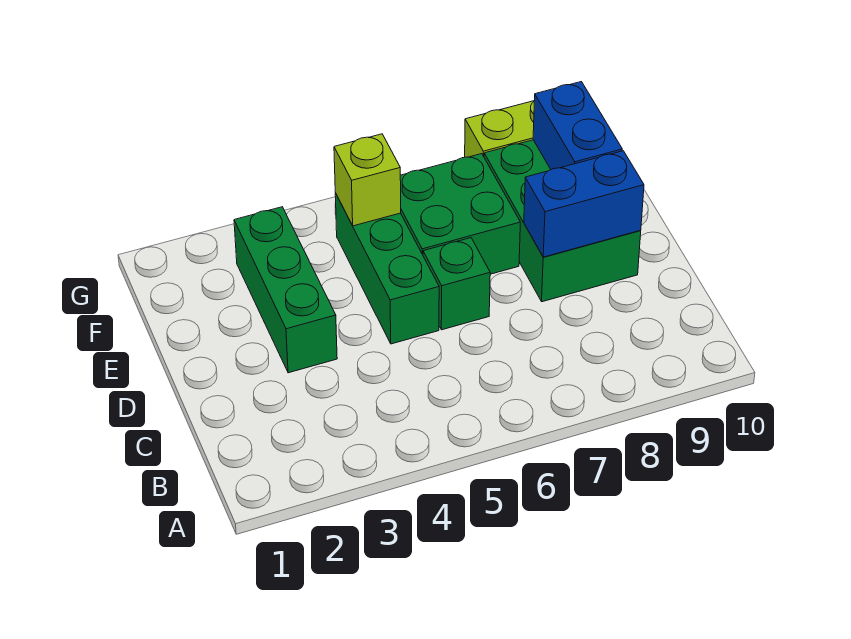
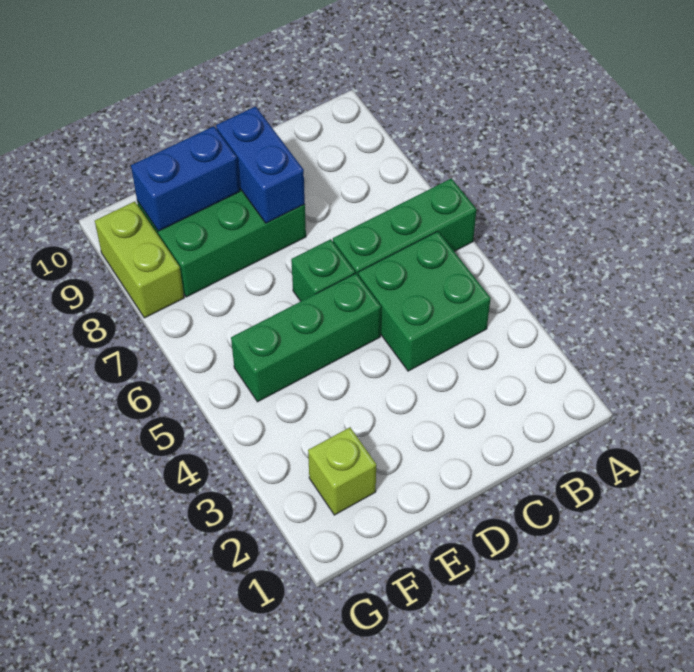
green brick D3:F3 level 1 -> green brick A6:C6 level 1
green brick E6:F7 level 1 -> green brick B4:C5 level 1
lime brick F5 level 2 -> lime brick F2 level 1

